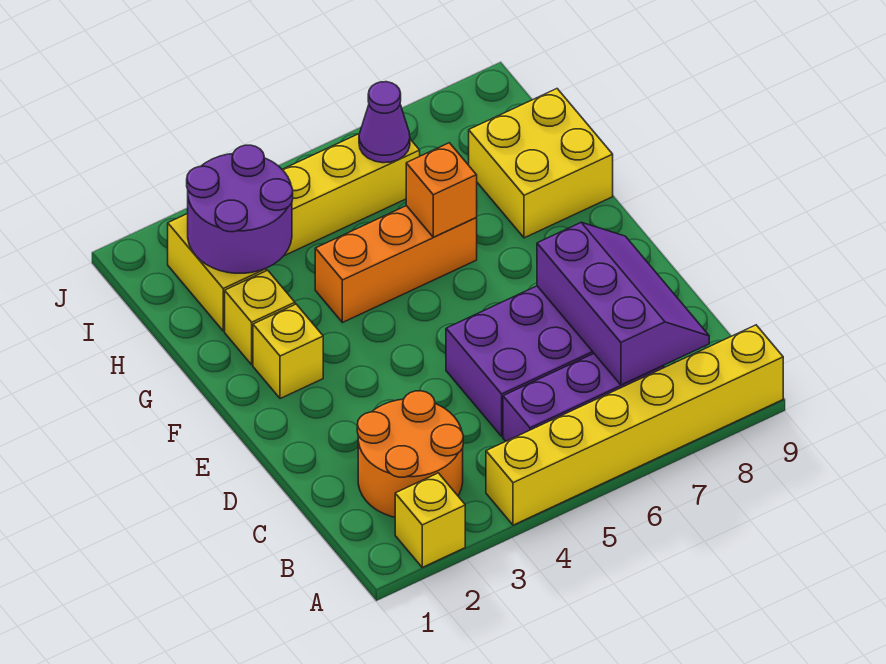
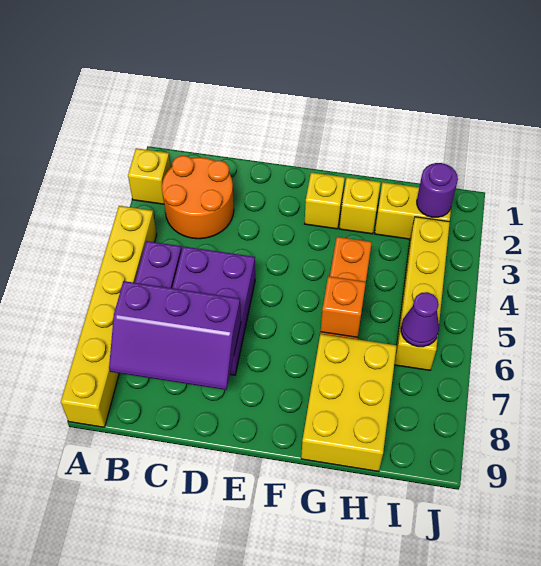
yellow brick G8:H9 level 1 -> yellow brick G7:H9 level 1
purple round brick H2:I3 level 2 -> purple round brick I2 level 2

